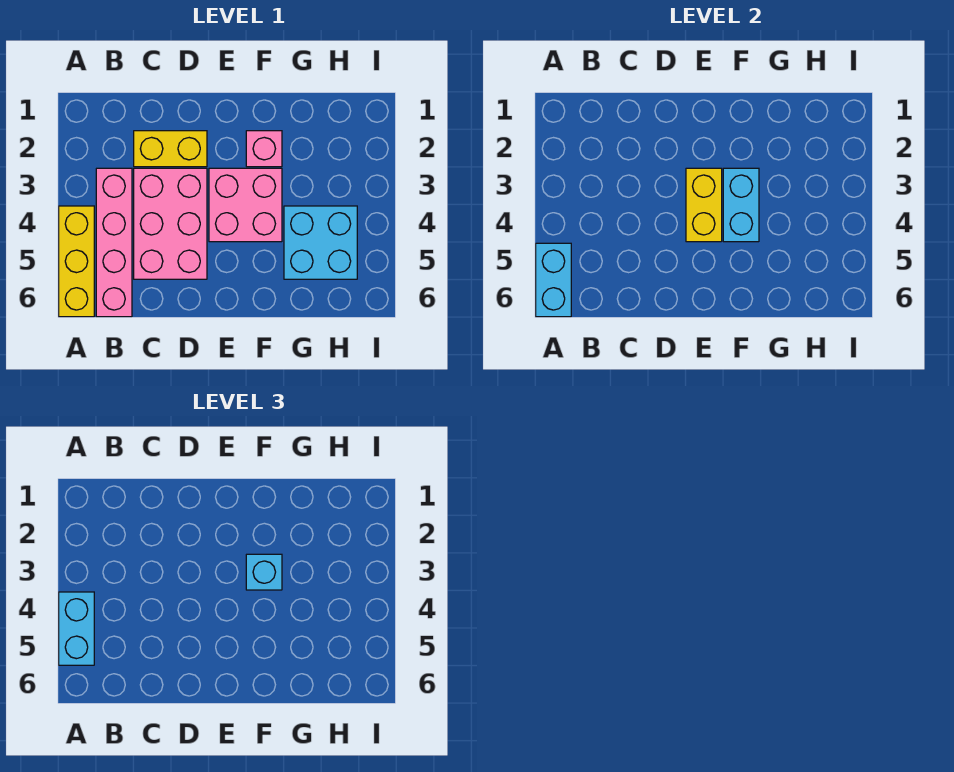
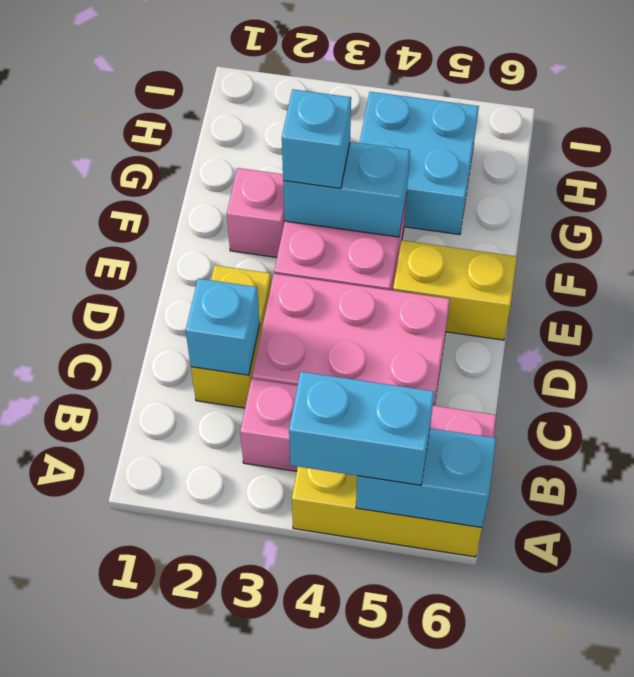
none -> cyan brick C2 level 2
yellow brick E3:E4 level 2 -> yellow brick E5:E6 level 1

